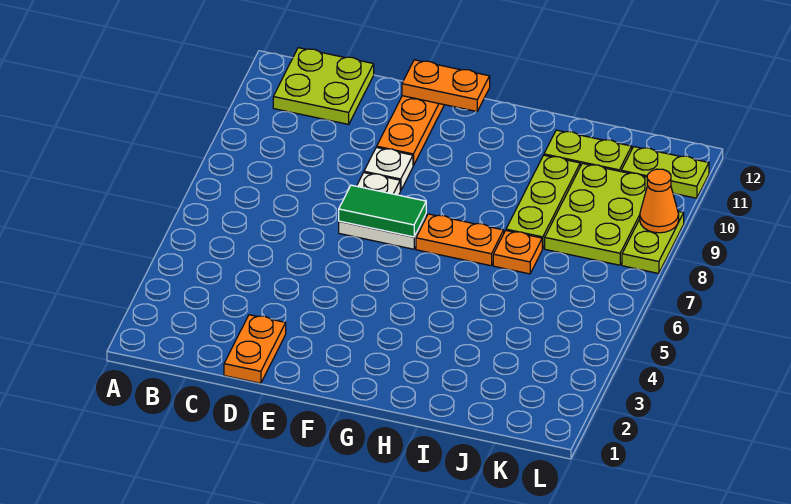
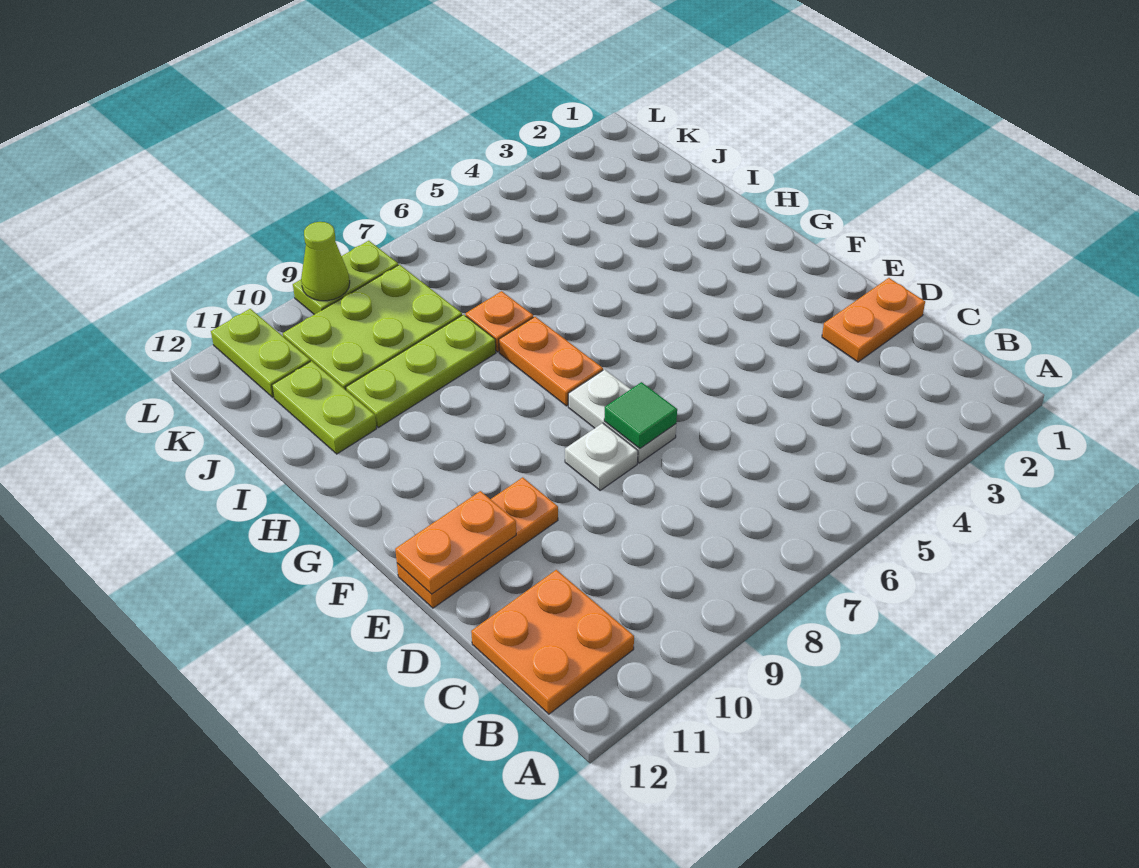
lime plate B11:C12 level 1 -> orange plate B11:C12 level 1
green tile E7:F7 level 2 -> green tile E7 level 2
white plate E9 level 1 -> none
orange plate E12:F12 level 2 -> orange plate E11:E12 level 2
orange cone L9 level 2 -> lime cone L9 level 2

